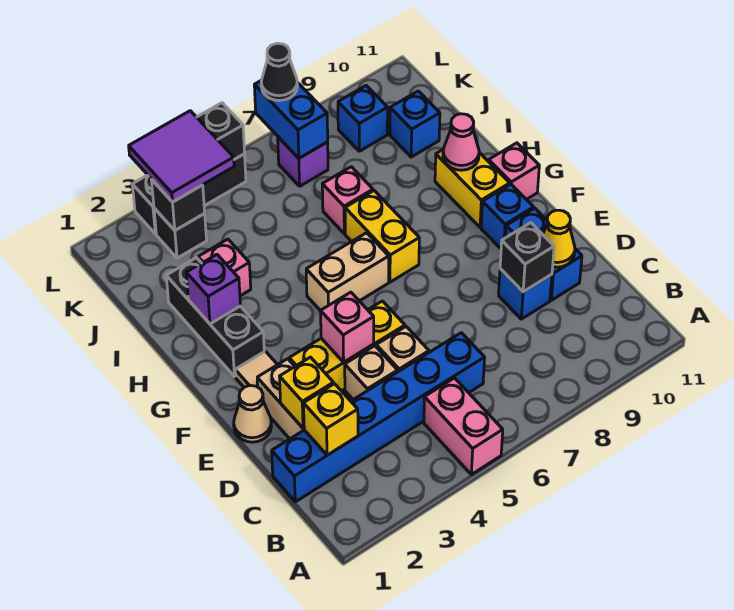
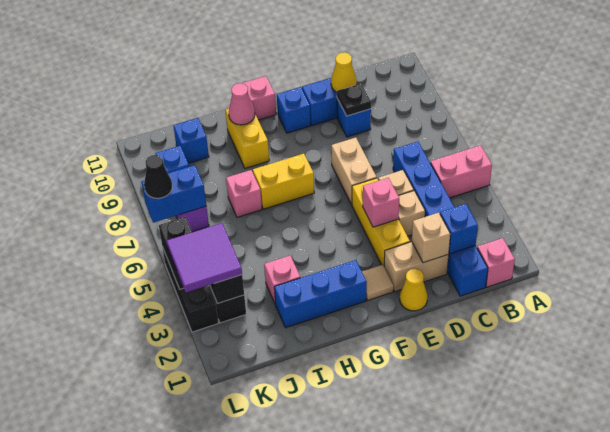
none -> pink brick B1 level 1
yellow brick C2 level 2 -> blue brick C2 level 2
yellow brick D2 level 2 -> tan brick D2 level 2
black brick D9 level 2 -> black plate D9 level 2
tan cone E1 level 1 -> yellow cone E1 level 1
black brick G2:I2 level 1 -> blue brick G2:I2 level 1
tan brick G5:G6 level 1 -> tan brick E6:E7 level 1
yellow brick G10:H10 level 1 -> yellow brick H9:H10 level 1
purple brick H2 level 2 -> none

